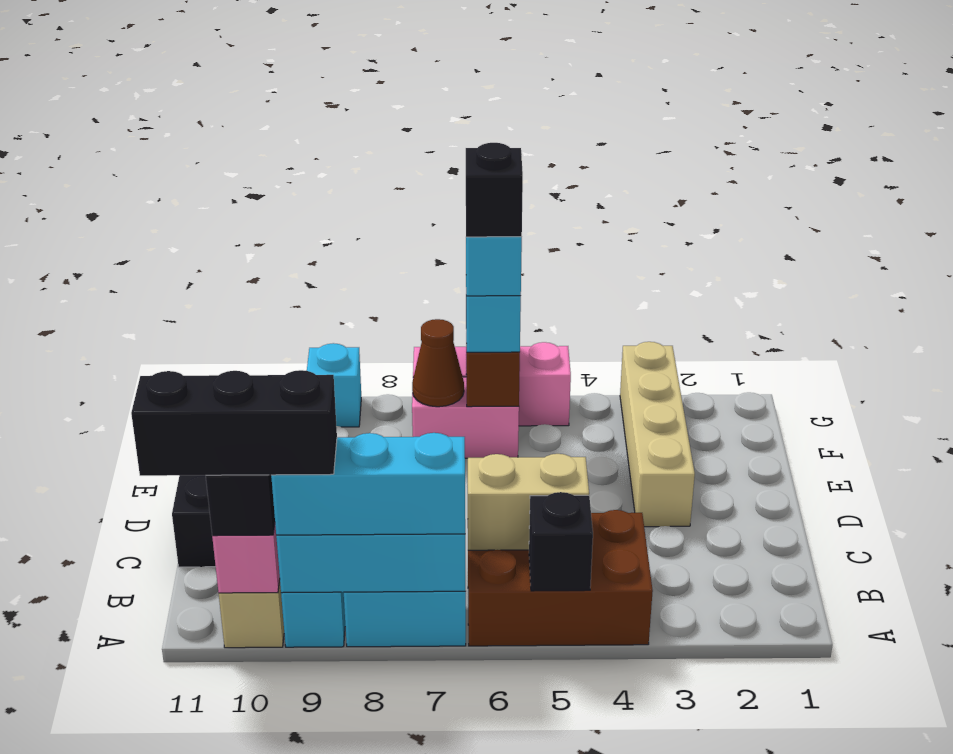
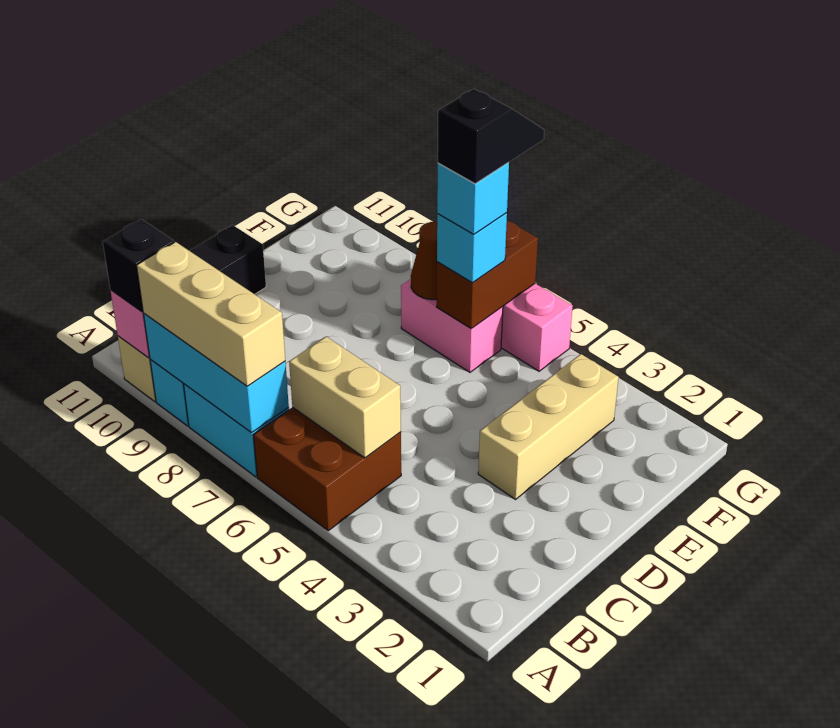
brown brick A4:B6 level 1 -> brown brick A5:B6 level 1
black brick A5 level 2 -> none
cyan brick A7:A9 level 3 -> tan brick A7:A9 level 3
black brick A9:A11 level 4 -> none
tan brick D3:G3 level 1 -> tan brick D3:F3 level 1
cyan brick G9 level 1 -> none

